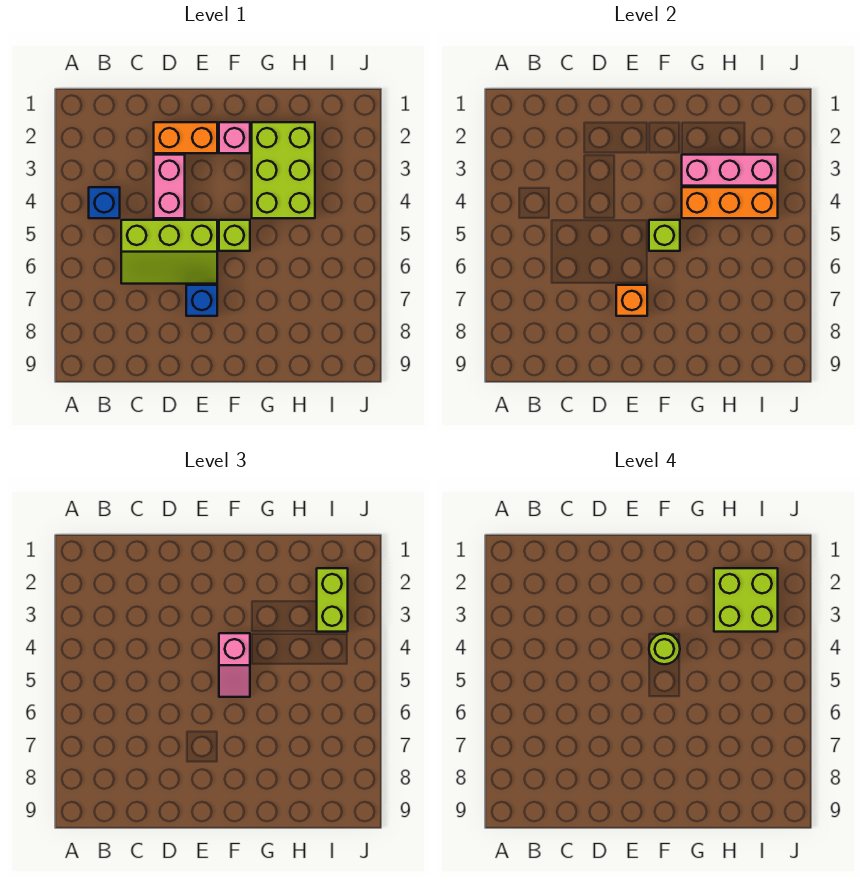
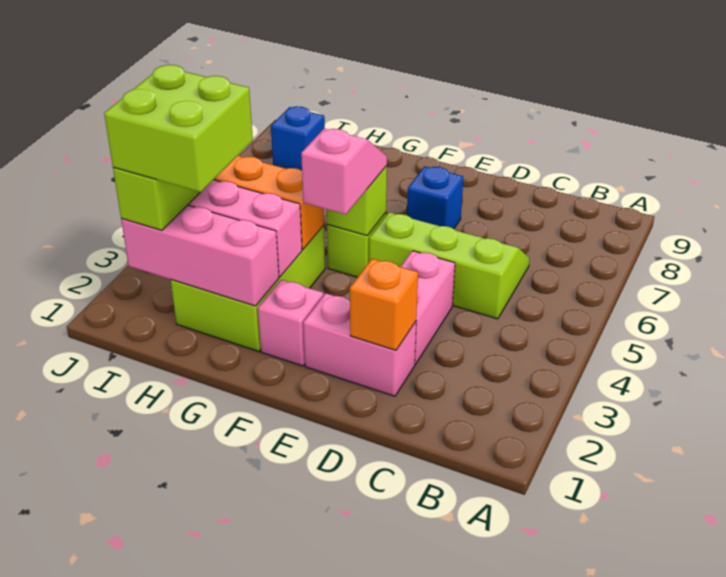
blue brick B4 level 1 -> blue brick I8 level 1
orange brick D2:E2 level 1 -> pink brick D2:E2 level 1
orange brick E7 level 2 -> orange brick D2 level 2
lime round brick F4 level 4 -> none
none -> pink brick G2:I2 level 2

